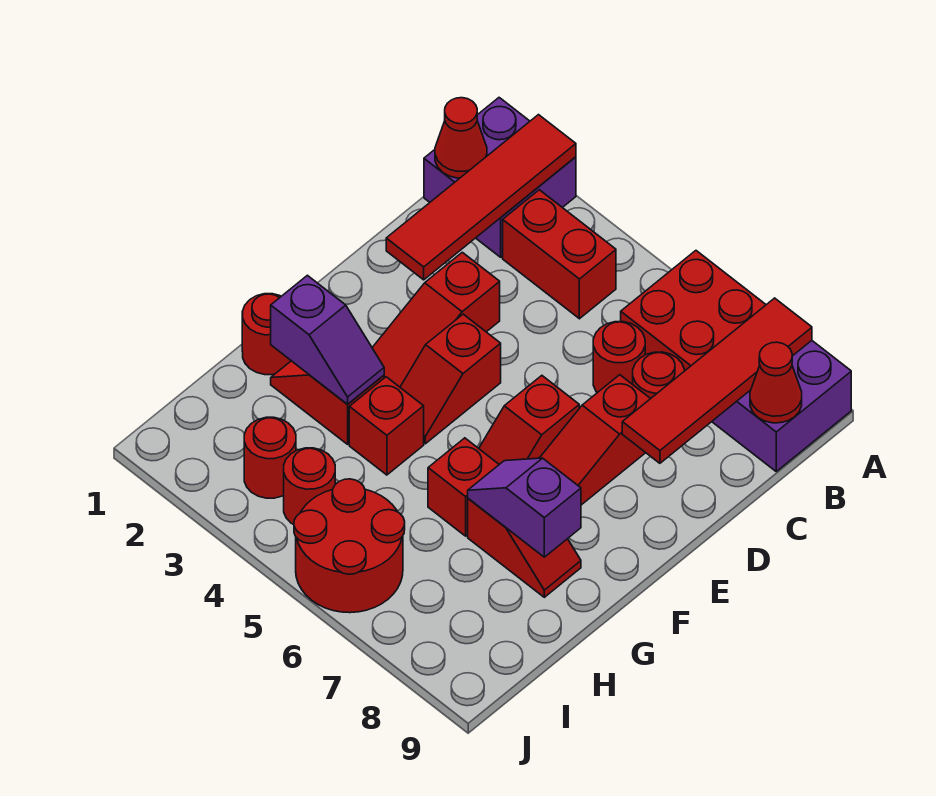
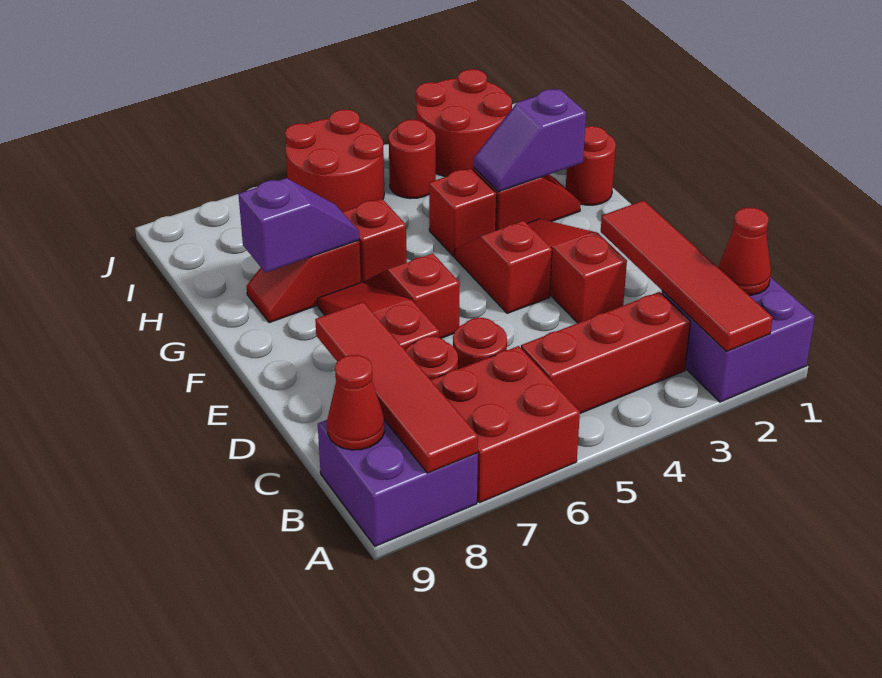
red brick B3:B4 level 1 -> red brick B3:B5 level 1
red round brick I3 level 1 -> red round brick I2:J3 level 1

